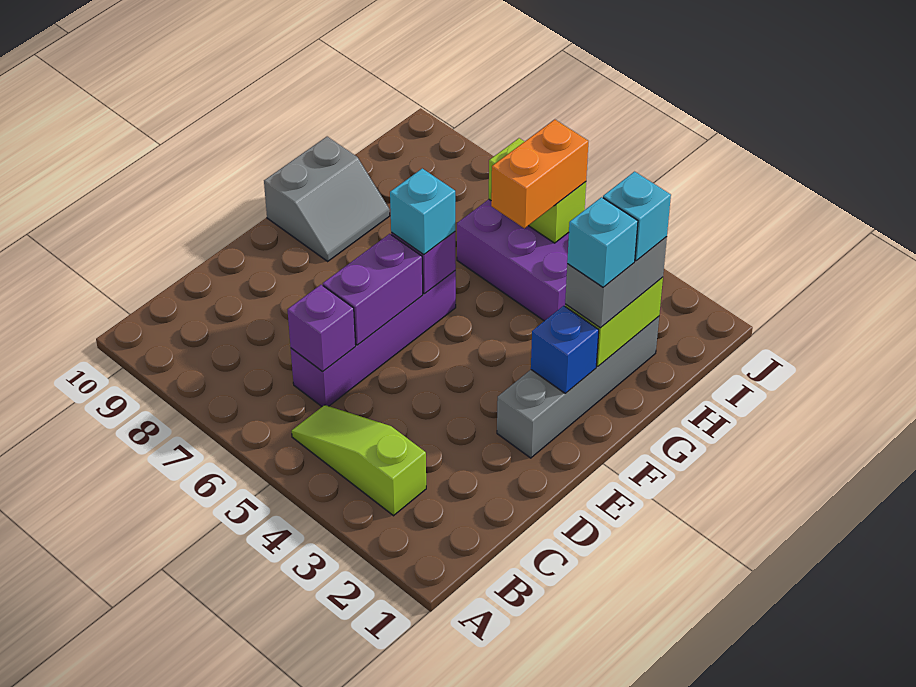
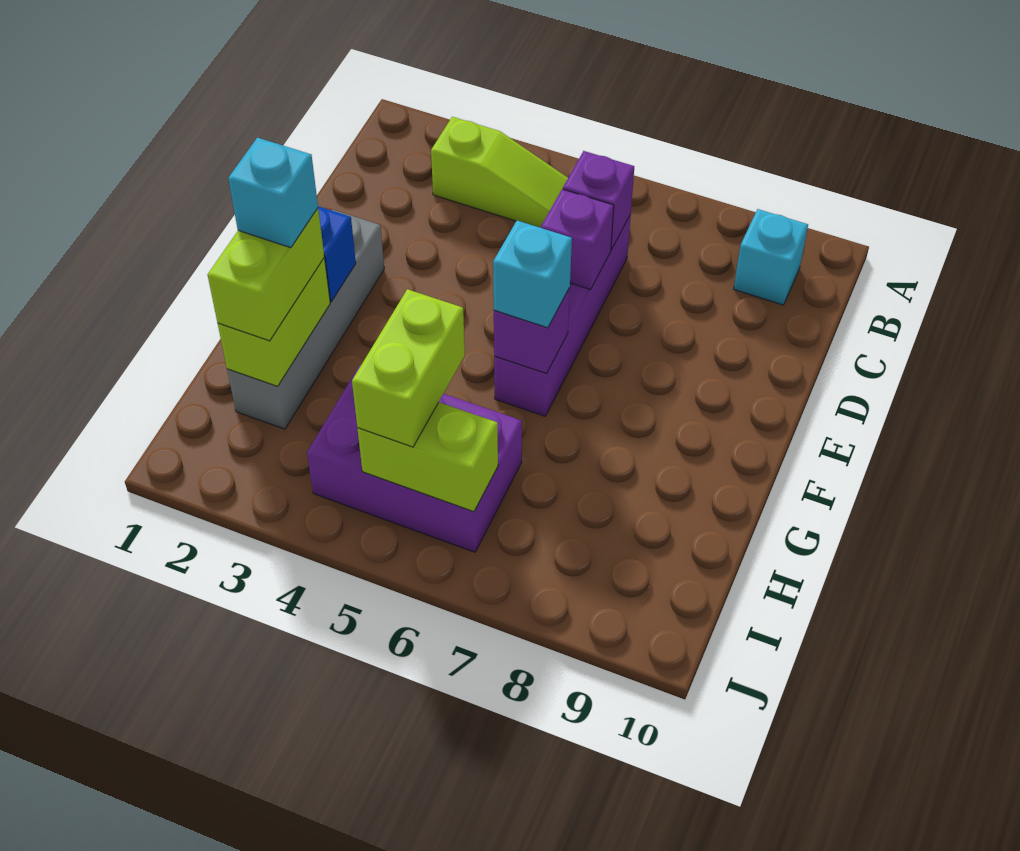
purple brick D6:E6 level 2 -> purple brick D6 level 2
grey slope F9:G10 level 1 top 10 -> none
grey brick G2:H2 level 3 -> lime brick G2:H2 level 3
cyan brick H2 level 4 -> cyan brick B9 level 1
orange brick H5:I5 level 3 -> lime brick H5:I5 level 3

